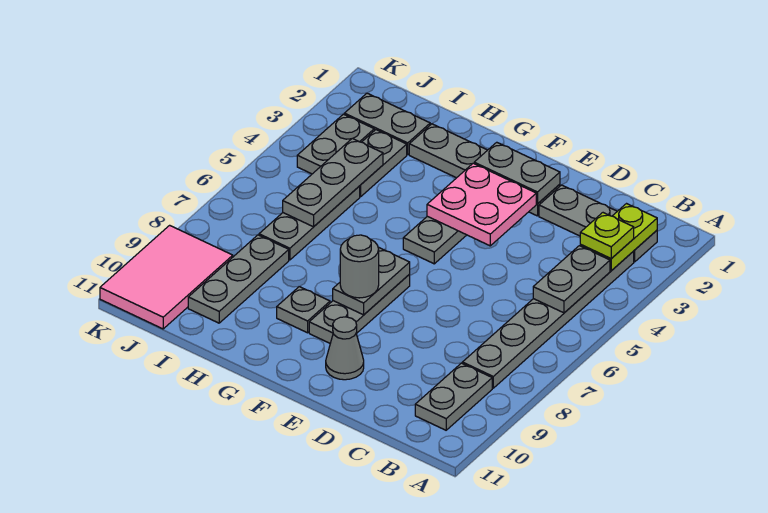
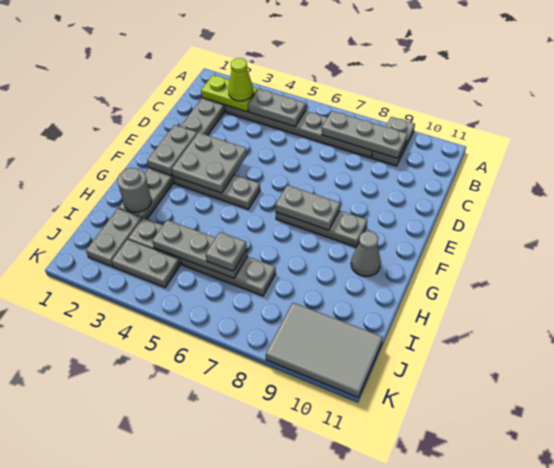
lime plate B3 level 3 -> lime cone B3 level 3
grey plate B9:B10 level 1 -> grey plate A9:B9 level 1
pink plate E3:F4 level 2 -> grey plate E3:F4 level 2
grey cone E10 level 1 -> grey cone G10 level 1
grey round brick F8 level 3 -> grey round brick H2 level 2
grey plate G9 level 1 -> grey plate I6 level 3
grey plate I8:I10 level 1 -> grey plate B7:B9 level 2
pink tile J9:K11 level 1 -> grey tile J9:K11 level 1

